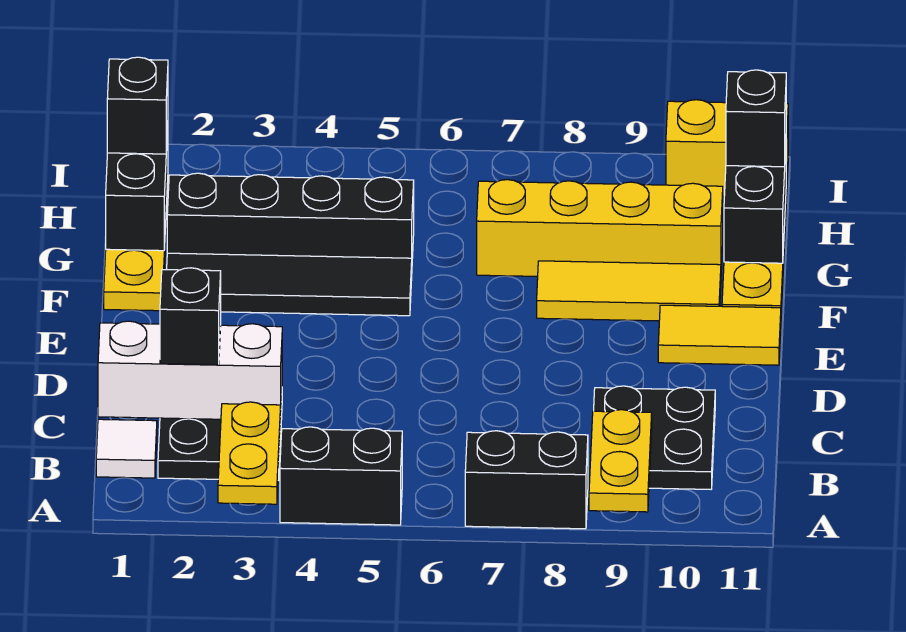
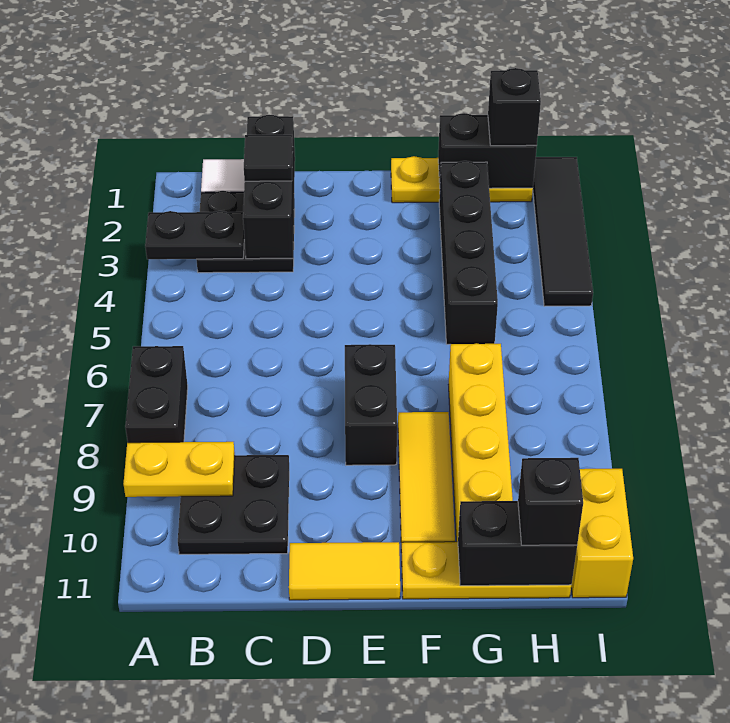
yellow plate A3:B3 level 2 -> black plate A3:B3 level 2
black brick A4:A5 level 1 -> black brick E7:E8 level 1
white brick C1:C3 level 2 -> black brick C1:C3 level 2
black brick C2 level 3 -> black tile C2 level 3
yellow tile E10:E11 level 1 -> yellow tile D11:E11 level 1
black tile F2:F5 level 1 -> black tile I1:I4 level 1

